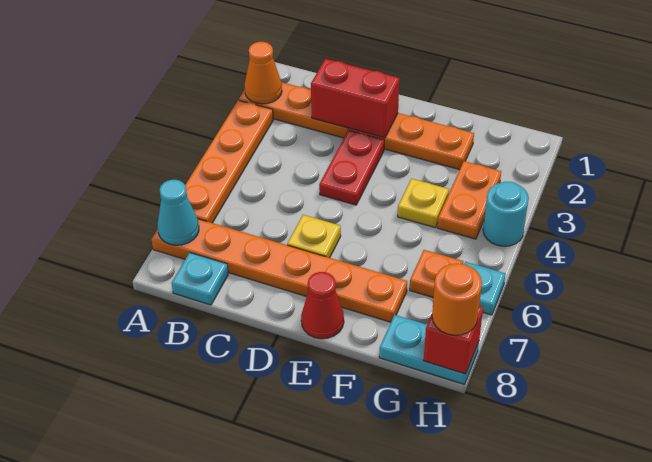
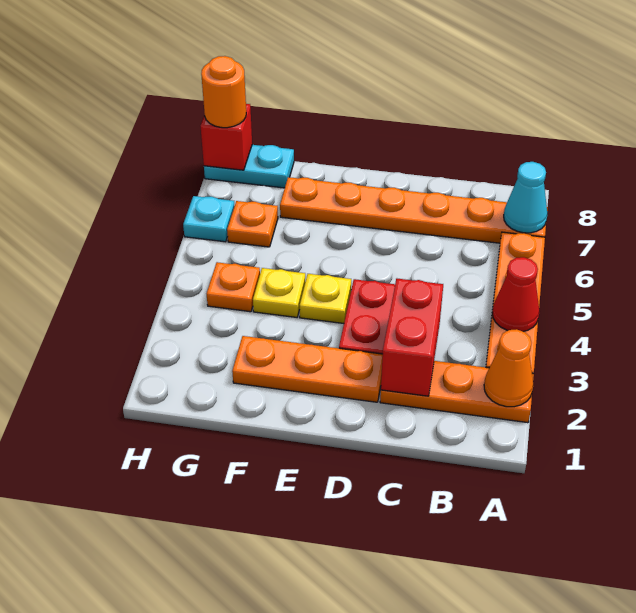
cyan plate B8 level 1 -> none
red brick C2:D2 level 2 -> red brick C2:C3 level 2
yellow plate D6 level 1 -> yellow plate E4 level 1
red cone E8 level 1 -> red cone A4 level 2
orange plate G3:G4 level 1 -> orange plate G4 level 1
cyan round brick H4 level 1 -> none

